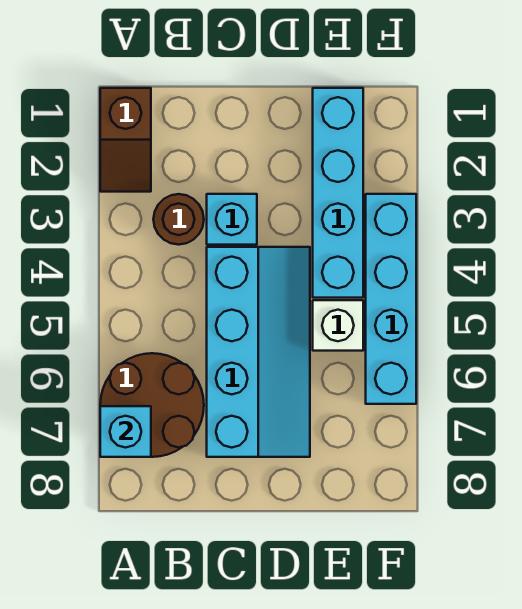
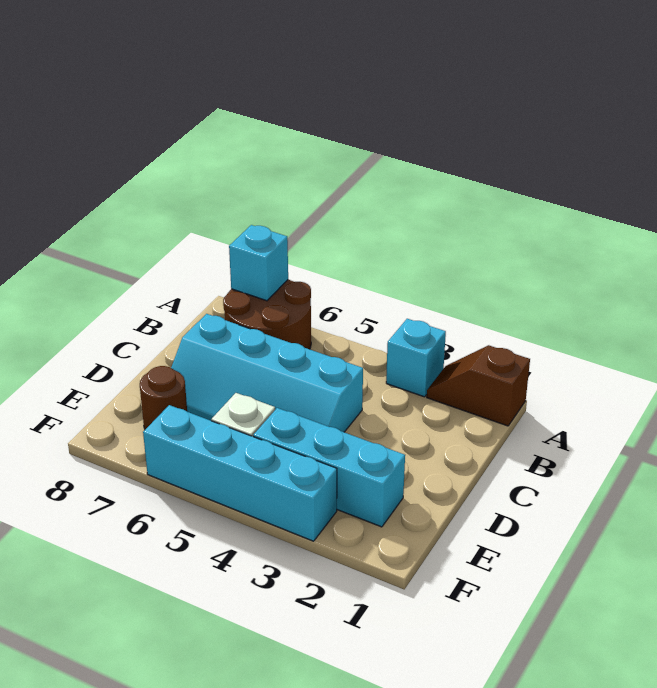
brown round brick B3 level 1 -> brown round brick E7 level 1
cyan brick C3 level 1 -> cyan brick A3 level 1
cyan brick E1:E4 level 1 -> cyan brick E2:E4 level 1

